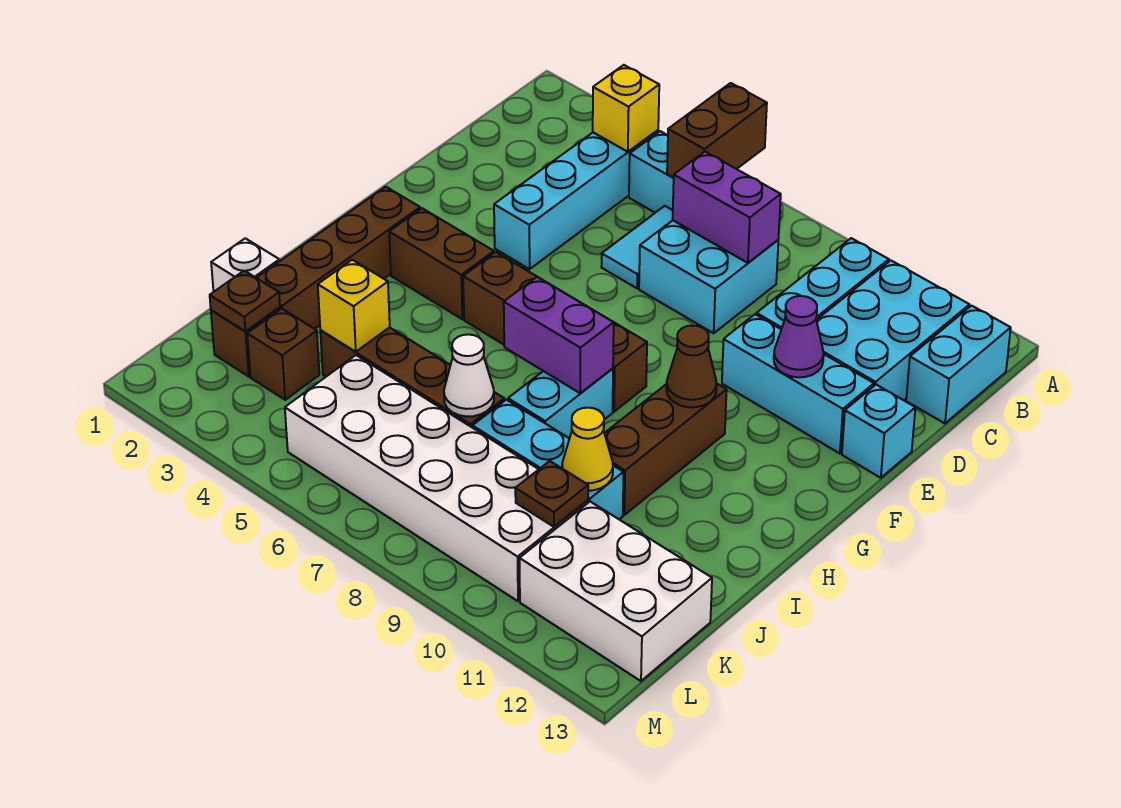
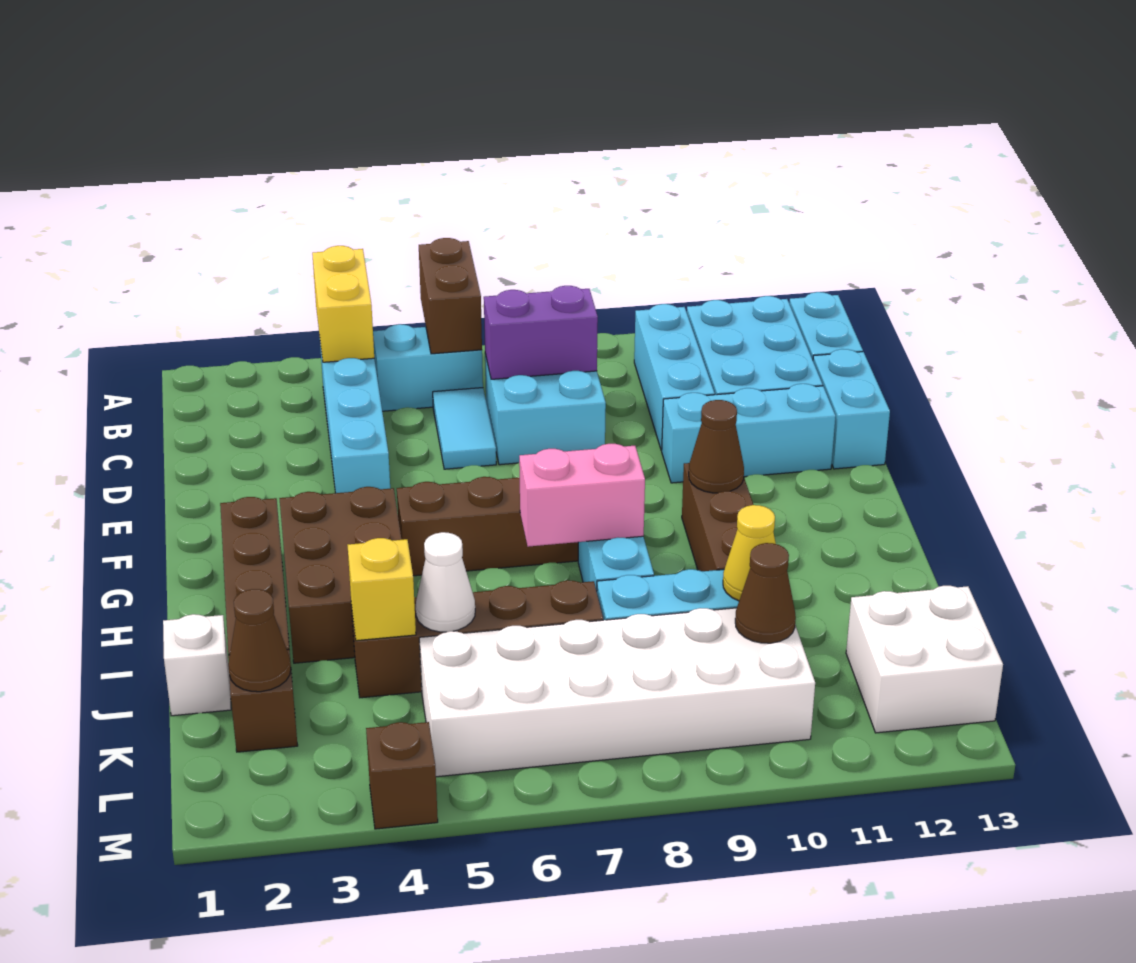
yellow brick B4 level 2 -> yellow brick A4:B4 level 2
purple cone E11 level 2 -> none
cyan brick E13 level 1 -> cyan brick D13:E13 level 1
brown brick G3:G4 level 1 -> brown brick G3:I4 level 1
purple brick H7:H8 level 2 -> pink brick H7:H8 level 2
white cone J7 level 2 -> white cone J5 level 2
brown plate K2 level 2 -> brown cone K2 level 2
brown brick K3 level 1 -> brown brick M4 level 1
brown plate K10 level 2 -> brown cone K10 level 2
white brick K11:L13 level 1 -> white brick K12:L13 level 1

